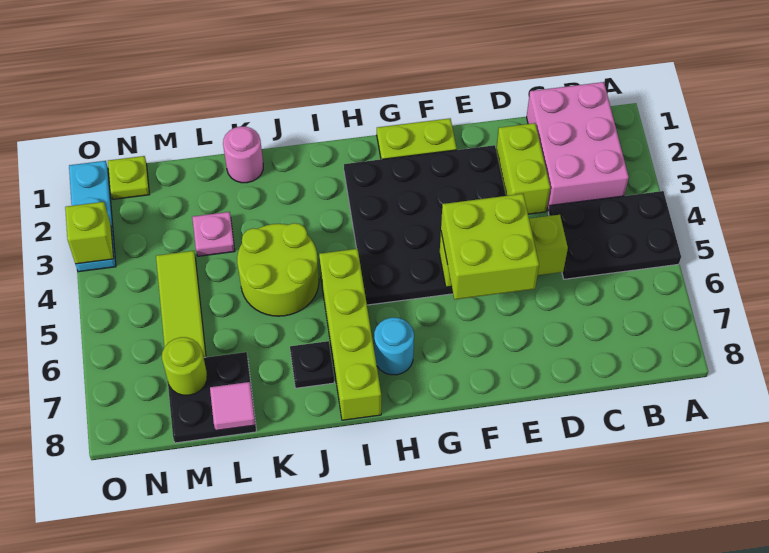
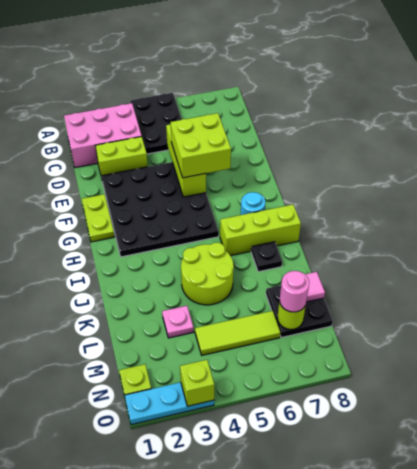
lime brick I5:I8 level 1 -> lime brick I6:I8 level 1
pink round brick K1 level 1 -> pink round brick M7 level 3

